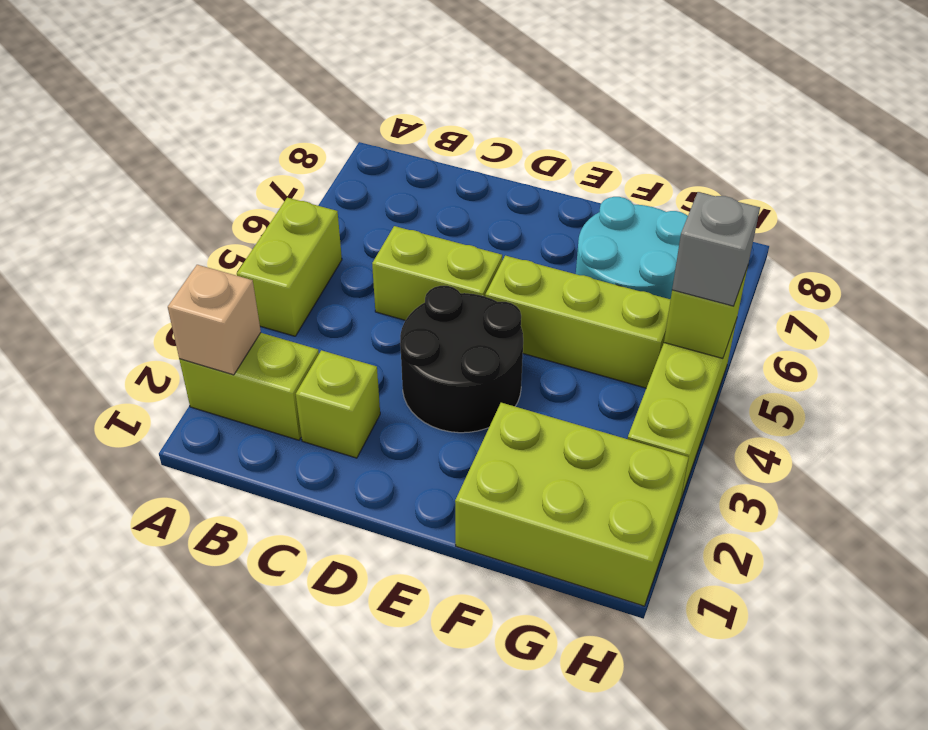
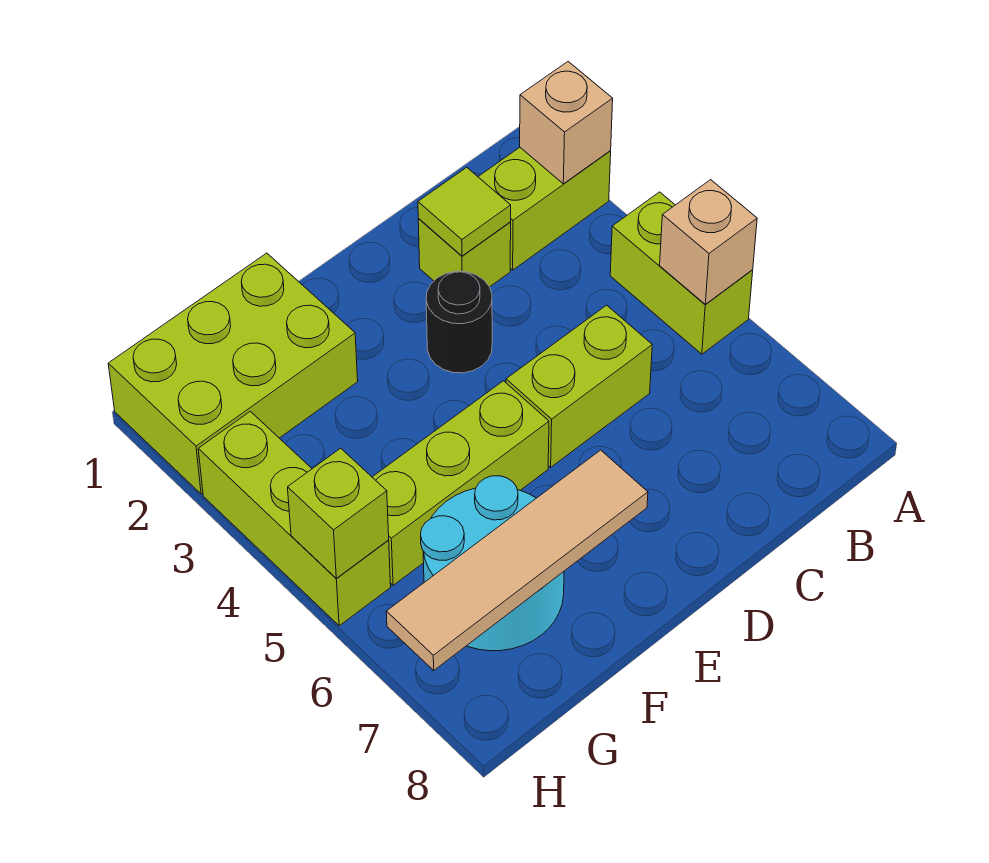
none -> tan brick A5 level 2
none -> lime tile C2 level 2
black round brick D3:E4 level 1 -> black round brick D3 level 1
none -> tan tile E7:H7 level 2
grey brick H5 level 3 -> none

